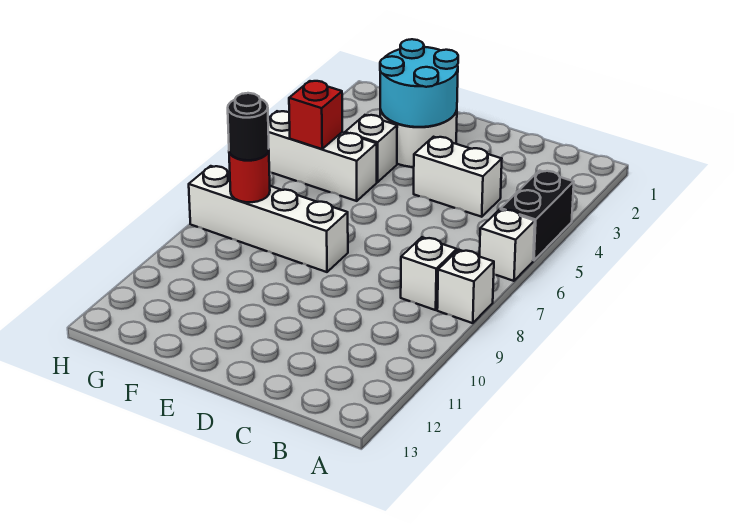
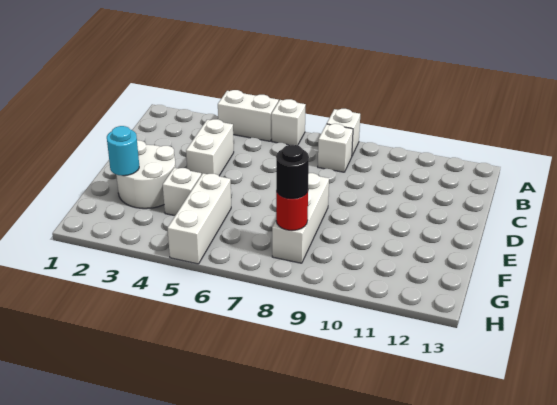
black brick A4:A5 level 1 -> white brick A4:A5 level 1
cyan round brick E2:F3 level 2 -> cyan round brick F2 level 2
white brick E8:H8 level 1 -> white brick E8:G8 level 1
red brick G5 level 2 -> none

